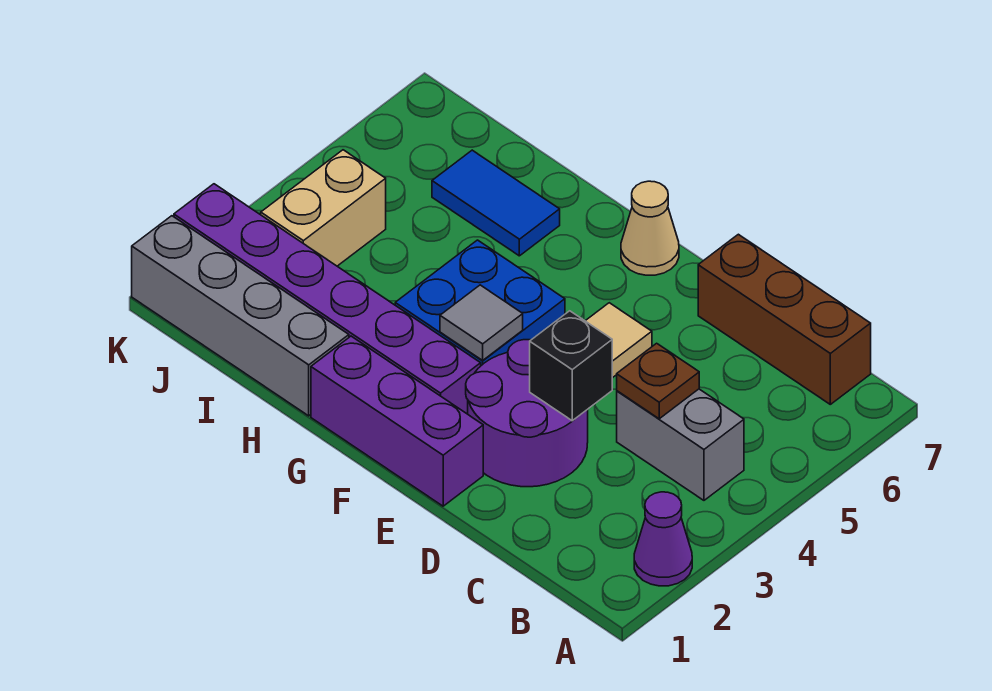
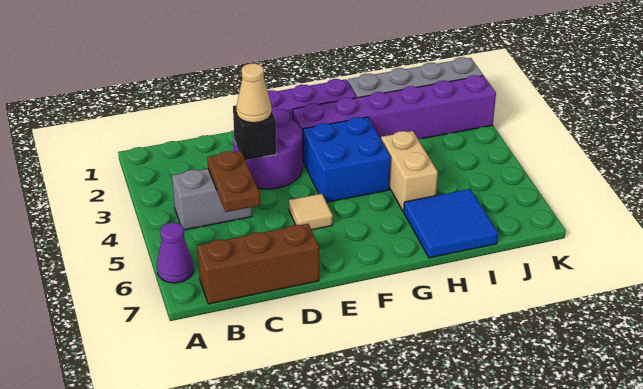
purple cone A2 level 1 -> purple cone A6 level 1
brown plate C4 level 2 -> brown plate C4:C5 level 2
grey tile F3 level 2 -> none
tan cone F7 level 1 -> tan cone D3 level 3
blue tile H6:I6 level 1 -> blue tile H6:I7 level 1
tan brick J3:J4 level 1 -> tan brick H4:H5 level 1

